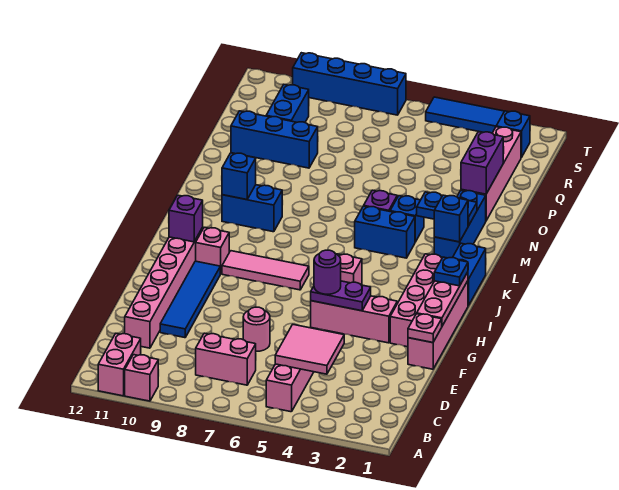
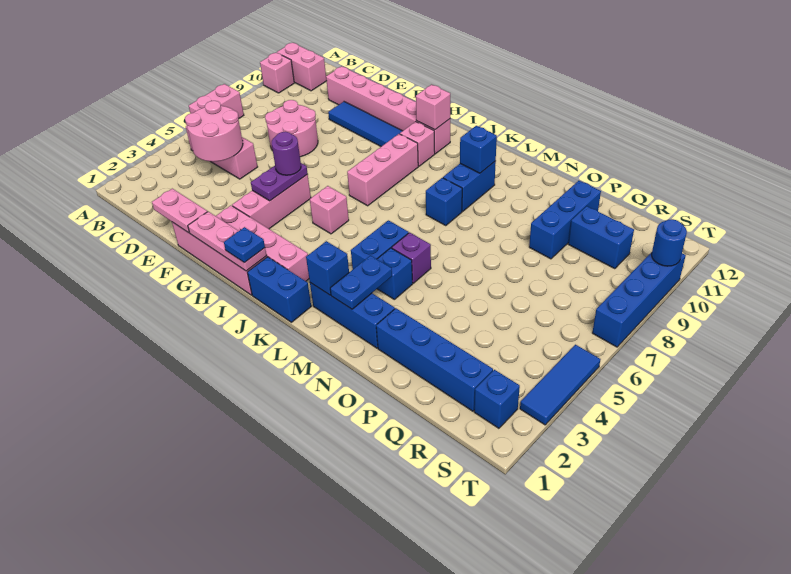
pink tile C4:D5 level 2 -> pink round brick C4:D5 level 2
pink brick C7:C8 level 1 -> pink brick A6:A7 level 1
pink round brick E7 level 1 -> pink round brick D7:E8 level 1
pink plate F1 level 2 -> pink plate E1:F1 level 2
pink tile I7:I9 level 1 -> pink brick I7:I9 level 1
purple brick I11 level 2 -> pink brick I11 level 2
none -> blue brick L8 level 1
pink brick O2:R2 level 1 -> blue brick O2:R2 level 1
purple brick O2:P2 level 2 -> none
none -> blue round brick T10 level 2

